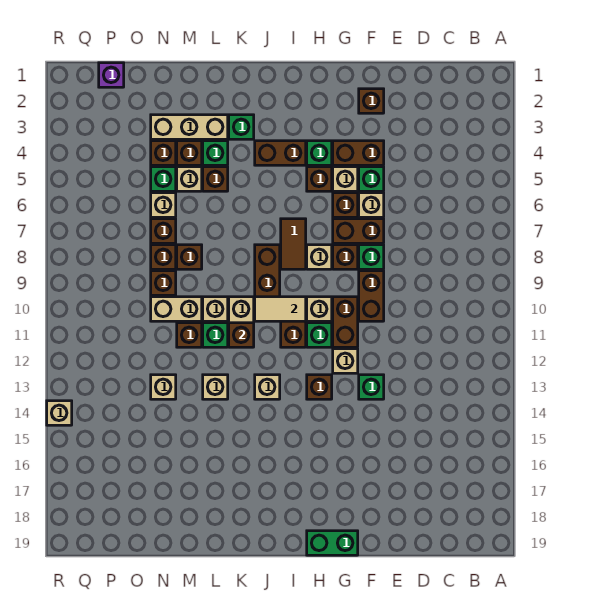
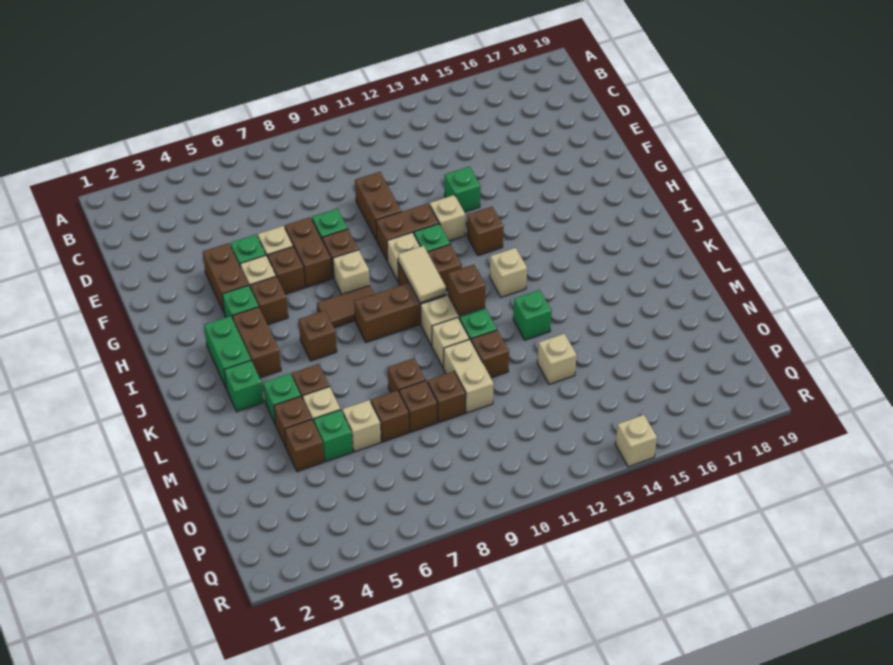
brown brick F2 level 1 -> brown brick J6 level 1
brown brick F9:F10 level 1 -> brown brick E10:F10 level 1
green brick G19:H19 level 1 -> green brick I3:J3 level 1
tan brick L3:N3 level 1 -> none
tan brick L13 level 1 -> green brick L13 level 1
purple brick P1 level 1 -> none

